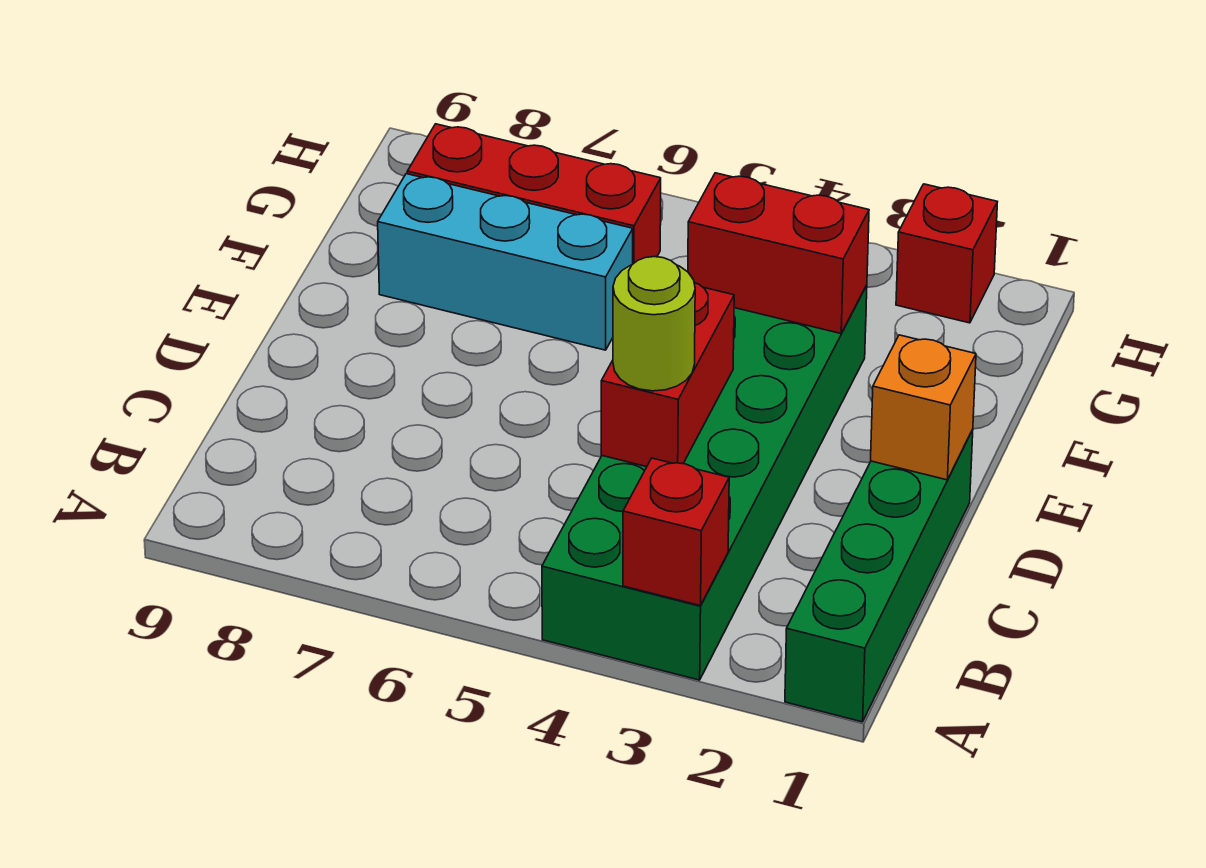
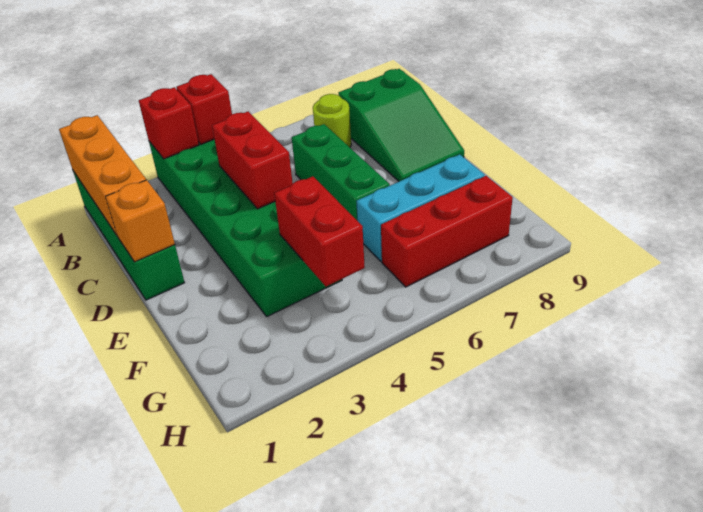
none -> orange brick A1:C1 level 2
none -> green slope B8:D9 level 1 top B
lime round brick C4 level 3 -> lime round brick B7 level 1
none -> green brick C6:E6 level 1
red brick F3:F4 level 2 -> red brick F4:G4 level 2
red brick H2 level 1 -> red brick A4 level 2

